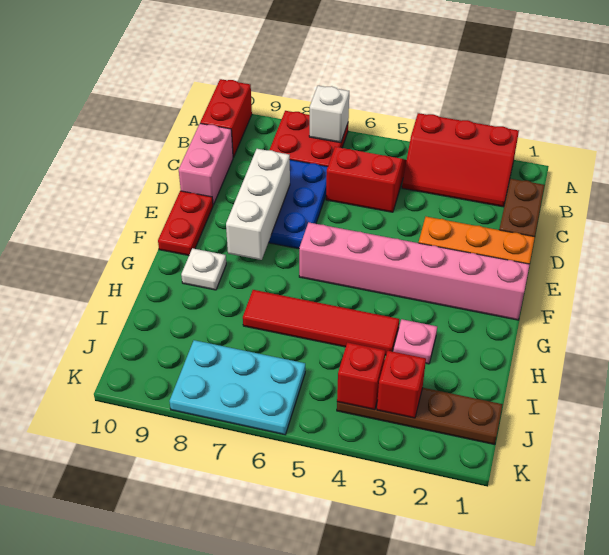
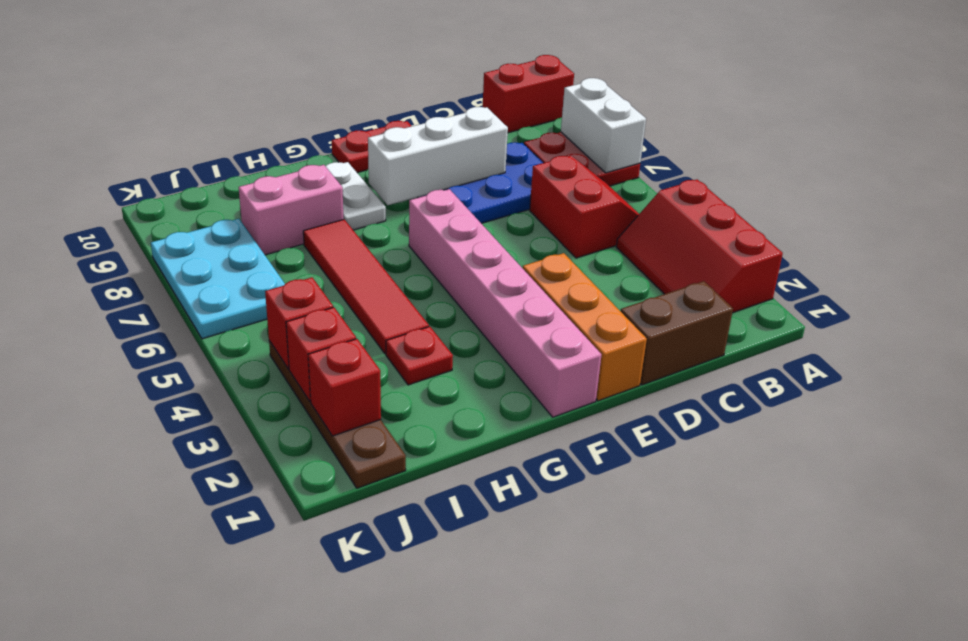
white brick A7 level 2 -> white brick A7:A8 level 2
pink brick C10:D10 level 1 -> pink brick H8:I8 level 1
white plate G9 level 1 -> white plate G8:G9 level 1
pink plate H3 level 1 -> red plate H3 level 1
none -> red brick J2 level 2

